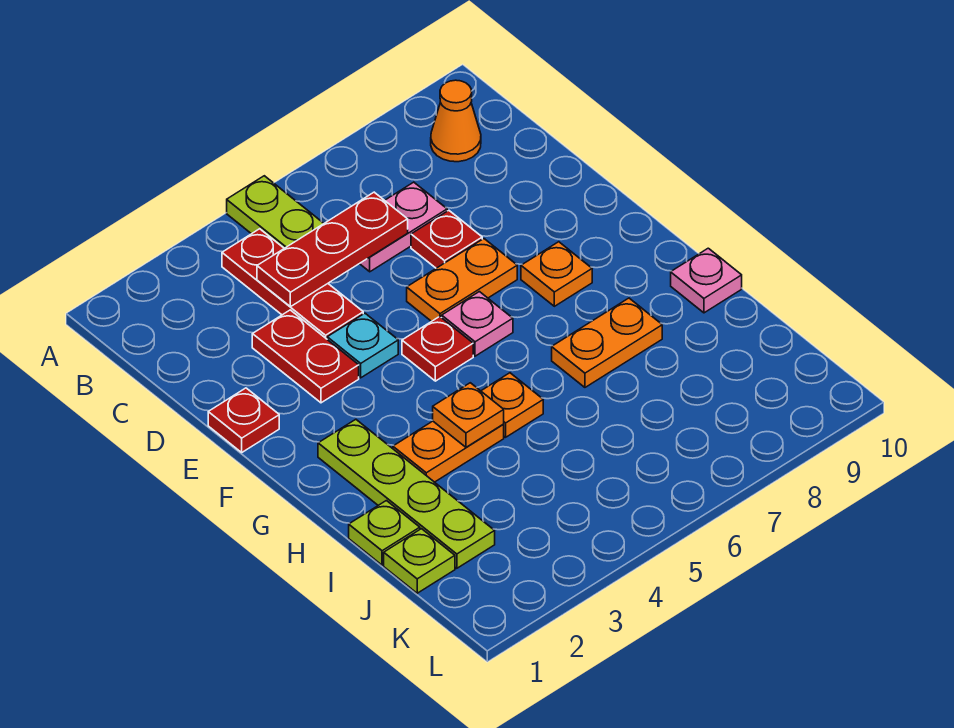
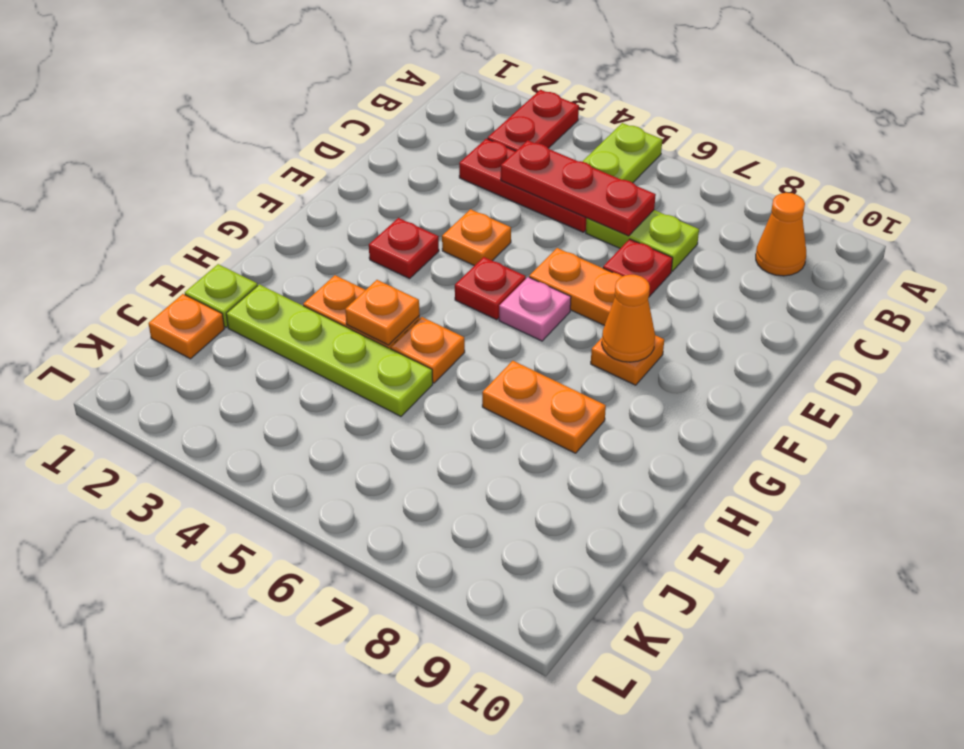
red plate B4:D4 level 1 -> red plate C3:C5 level 1
pink plate C6:C7 level 1 -> lime plate C6:C7 level 1
red plate D3:E3 level 1 -> red plate A3:B3 level 1
red plate E1 level 1 -> red plate F3 level 1
cyan plate E4 level 1 -> orange plate E4 level 1
none -> orange cone F8 level 2
lime plate G2:J2 level 1 -> lime plate I2:I5 level 1
pink plate H10 level 1 -> none
lime plate J1 level 1 -> orange plate J1 level 1

